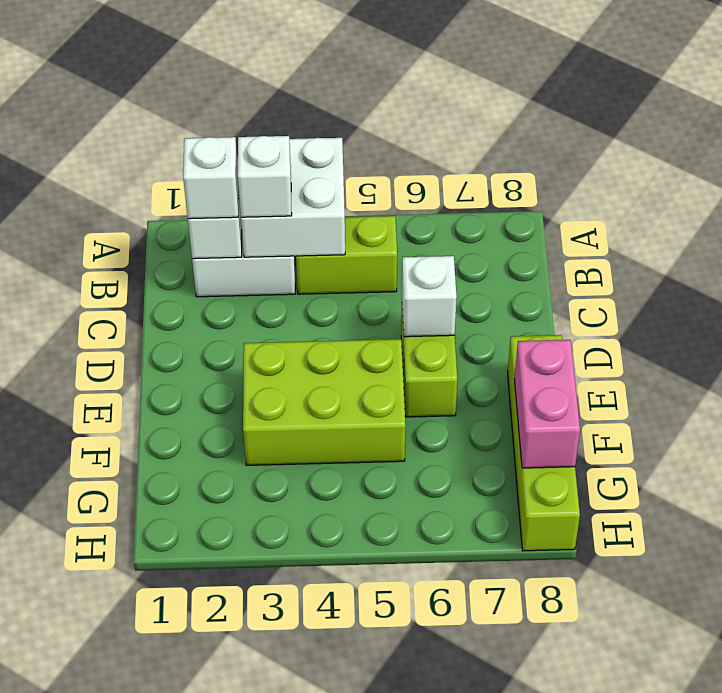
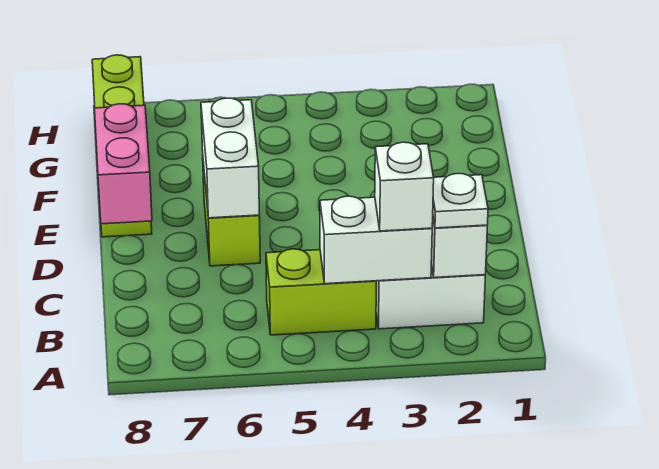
white brick A3:B4 level 2 -> white brick B3:B4 level 2
white brick B2 level 3 -> white plate B2 level 3
white brick D6 level 2 -> white brick D6:E6 level 2
lime brick E3:F5 level 1 -> none
pink brick F8:G8 level 2 -> pink brick D8:E8 level 2

